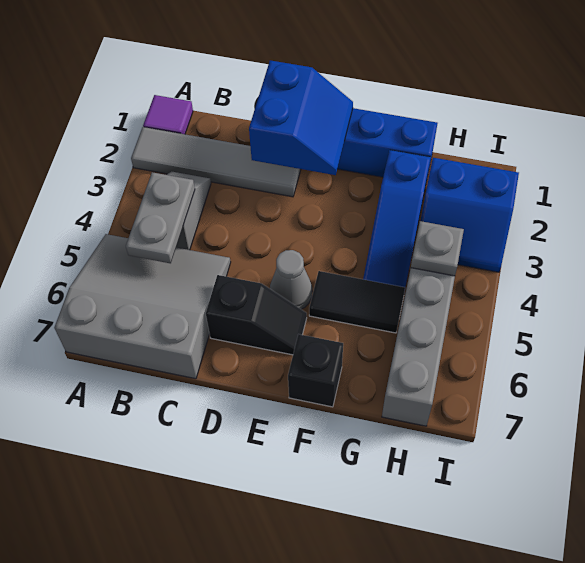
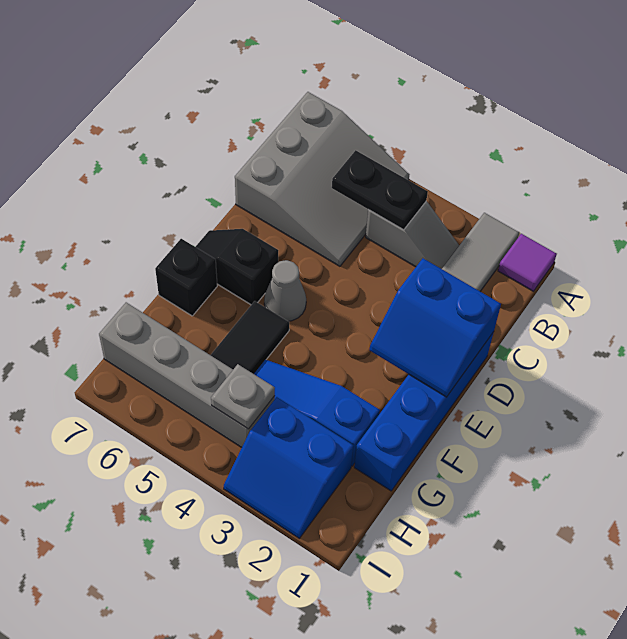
grey plate B4:B5 level 2 -> black plate B4:B5 level 2
black slope D6:E6 level 1 top D -> black slope E6:E7 level 1 top 6
blue slope H2:I3 level 1 top 2 -> blue slope H2:I3 level 1 top H

